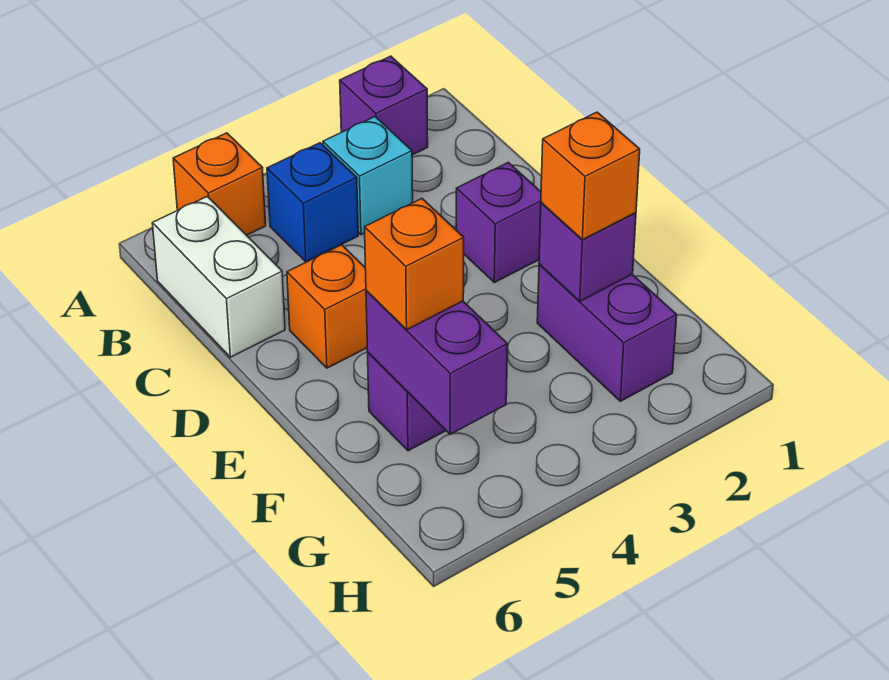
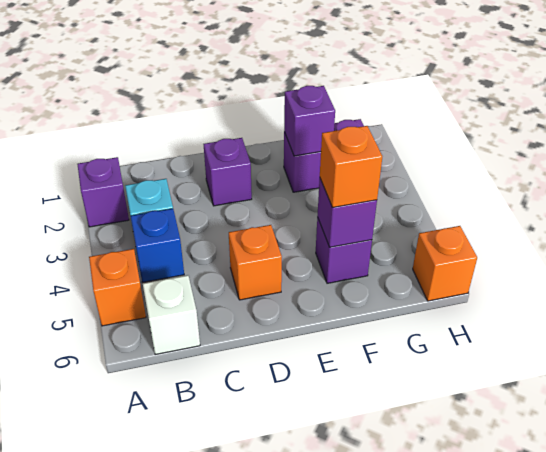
white brick B6:C6 level 1 -> white brick B6 level 1
orange brick F2 level 3 -> orange brick H6 level 1
purple brick F5:G5 level 2 -> purple brick F5 level 2

